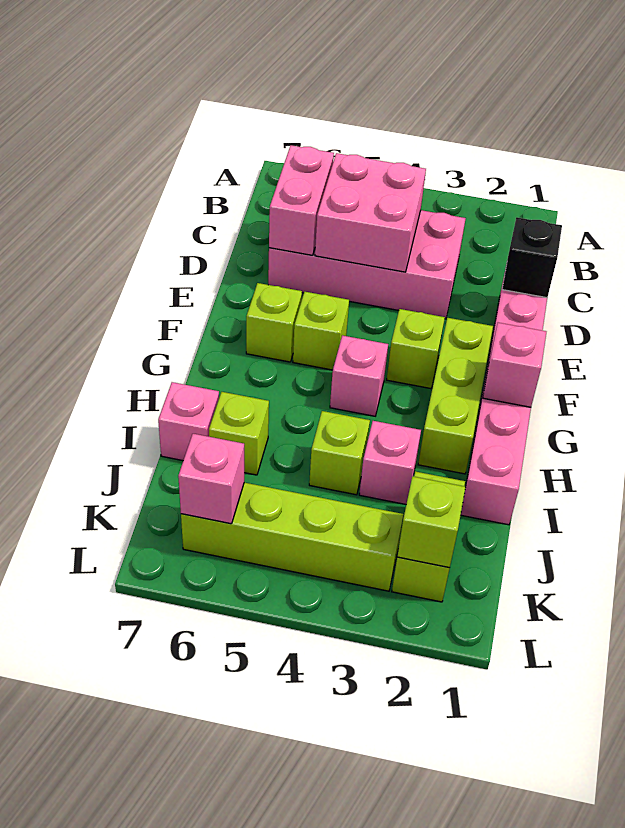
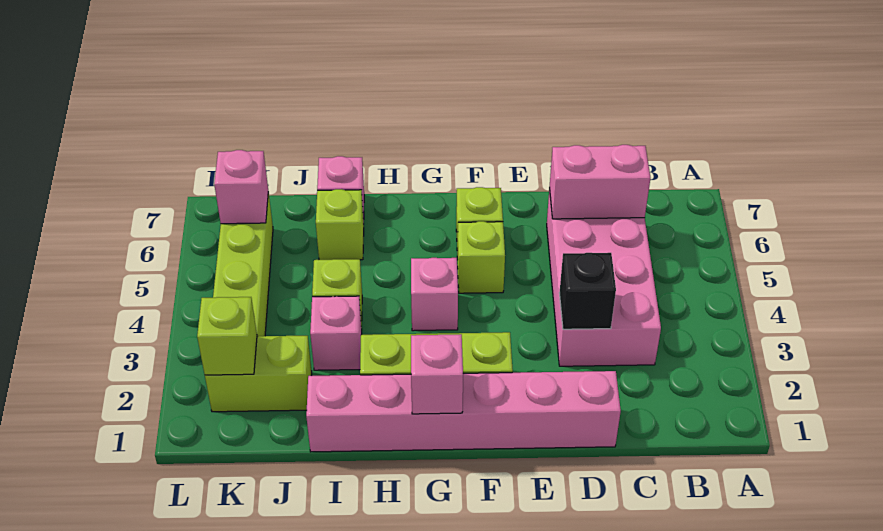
pink brick C4:D5 level 2 -> none
black brick D1 level 2 -> black brick D3 level 2
lime brick F3 level 1 -> none

